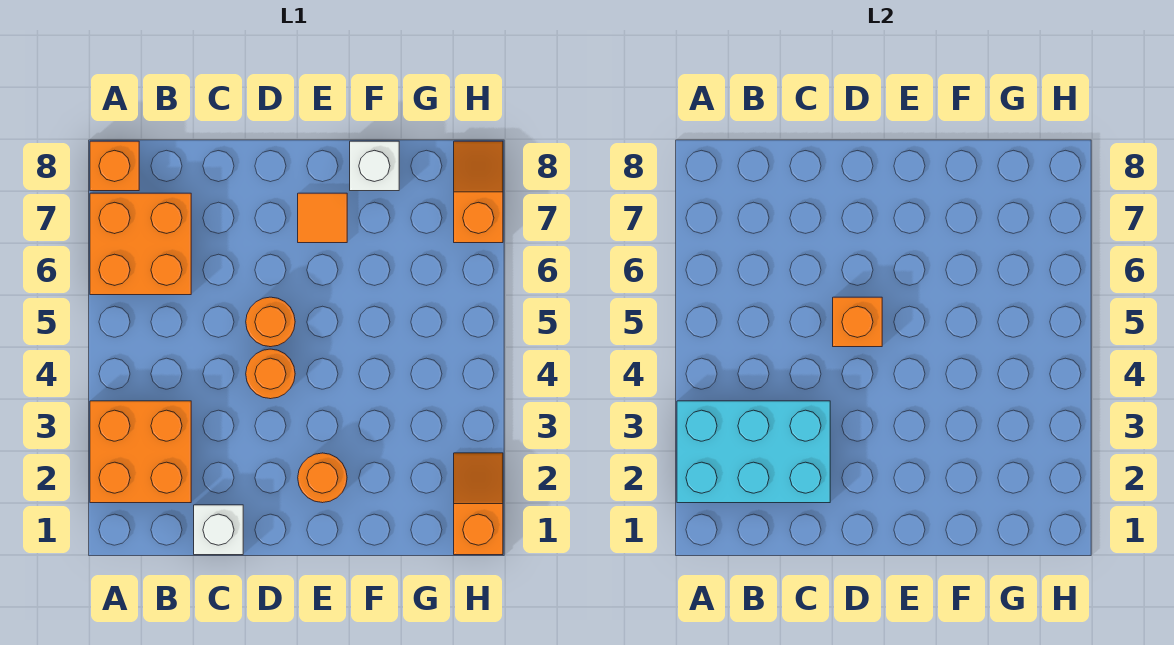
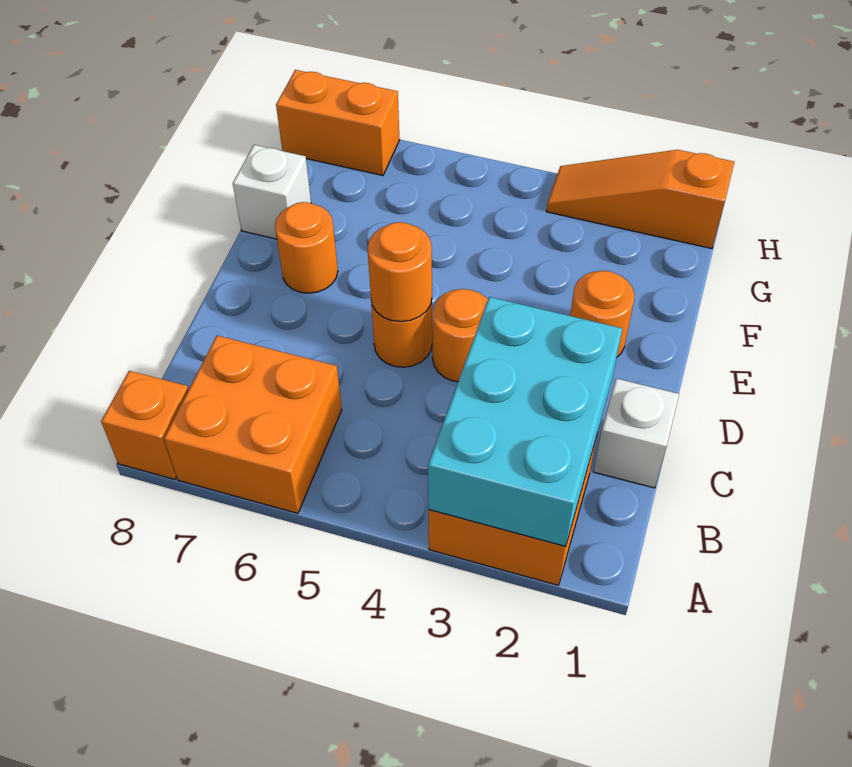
orange brick D5 level 2 -> orange round brick D5 level 2
orange tile E7 level 1 -> orange round brick E7 level 1
orange slope H1:H2 level 1 top 1 -> orange slope H1:H3 level 1 top 1
orange slope H7:H8 level 1 top 7 -> orange brick H7:H8 level 1

